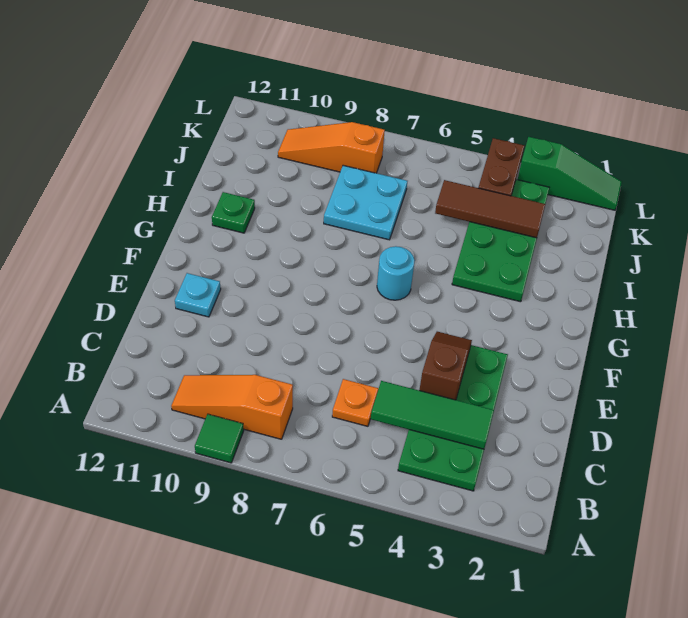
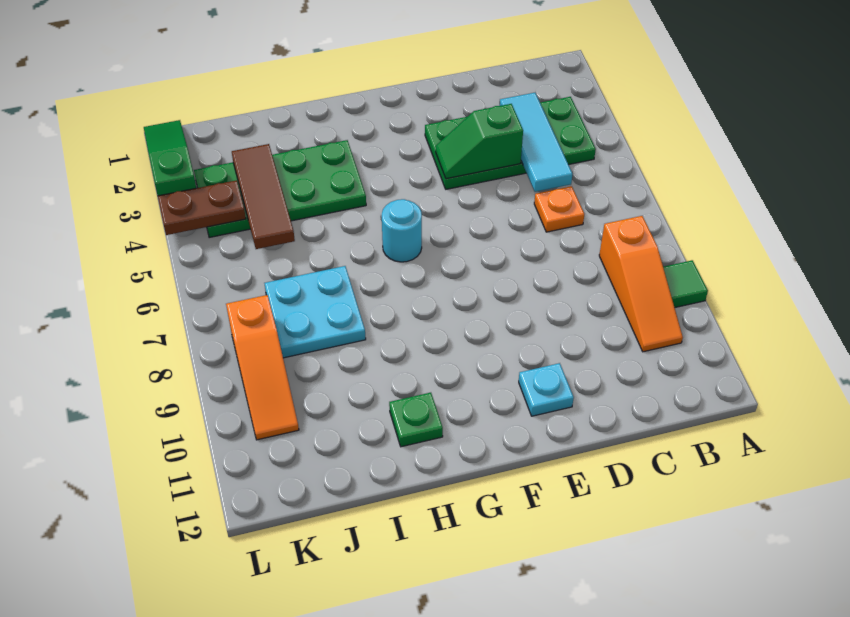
green tile C3:C5 level 2 -> cyan tile C3:C5 level 2
brown slope D4:E4 level 2 top D -> green slope D4:E4 level 2 top D

